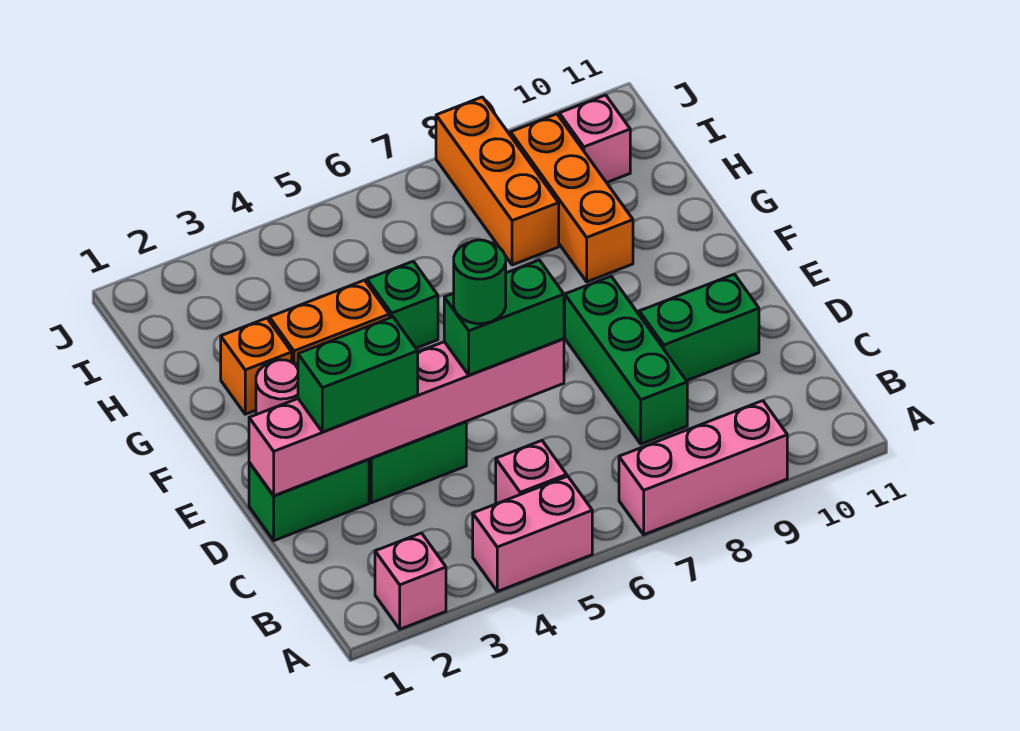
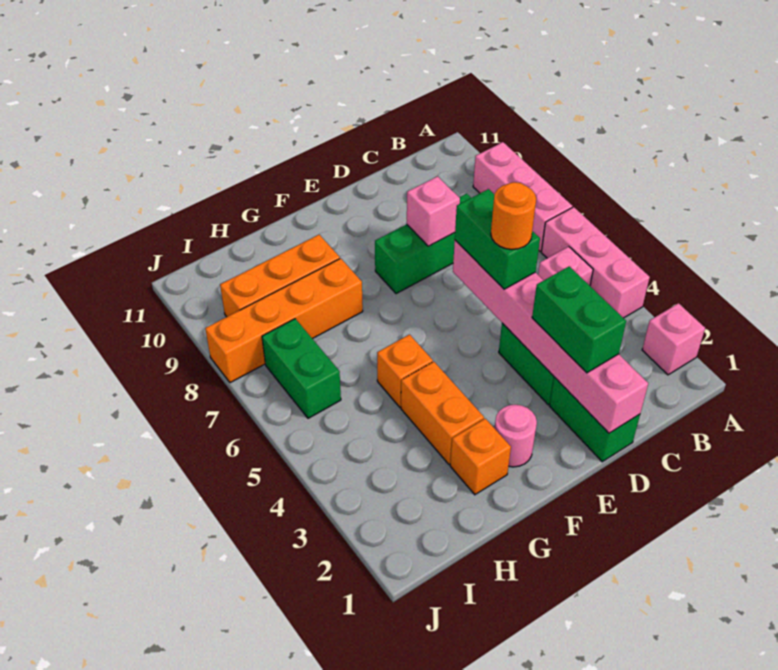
pink brick A4:A5 level 1 -> pink brick A4:A6 level 1
green round brick D5 level 4 -> orange round brick D5 level 4
green brick D9:D10 level 1 -> green brick I6:I7 level 1
green brick G5 level 1 -> orange brick G5 level 1
orange brick H8:J8 level 1 -> orange brick G8:J8 level 1
pink brick I10 level 1 -> pink brick D8 level 2

